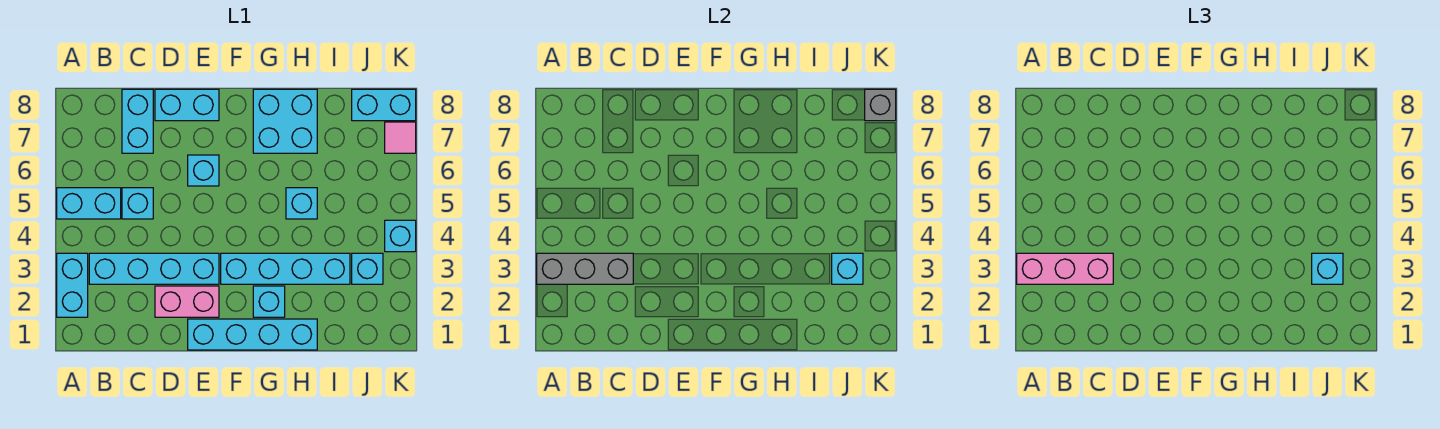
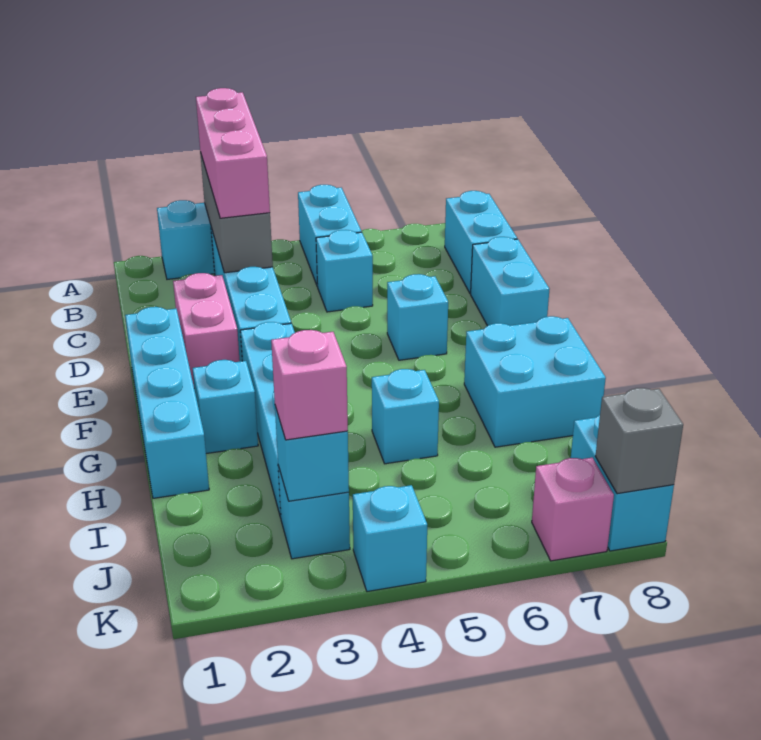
cyan brick C7:C8 level 1 -> cyan brick B8:C8 level 1
cyan brick J3 level 3 -> pink brick J3 level 3
pink tile K7 level 1 -> pink brick K7 level 1

